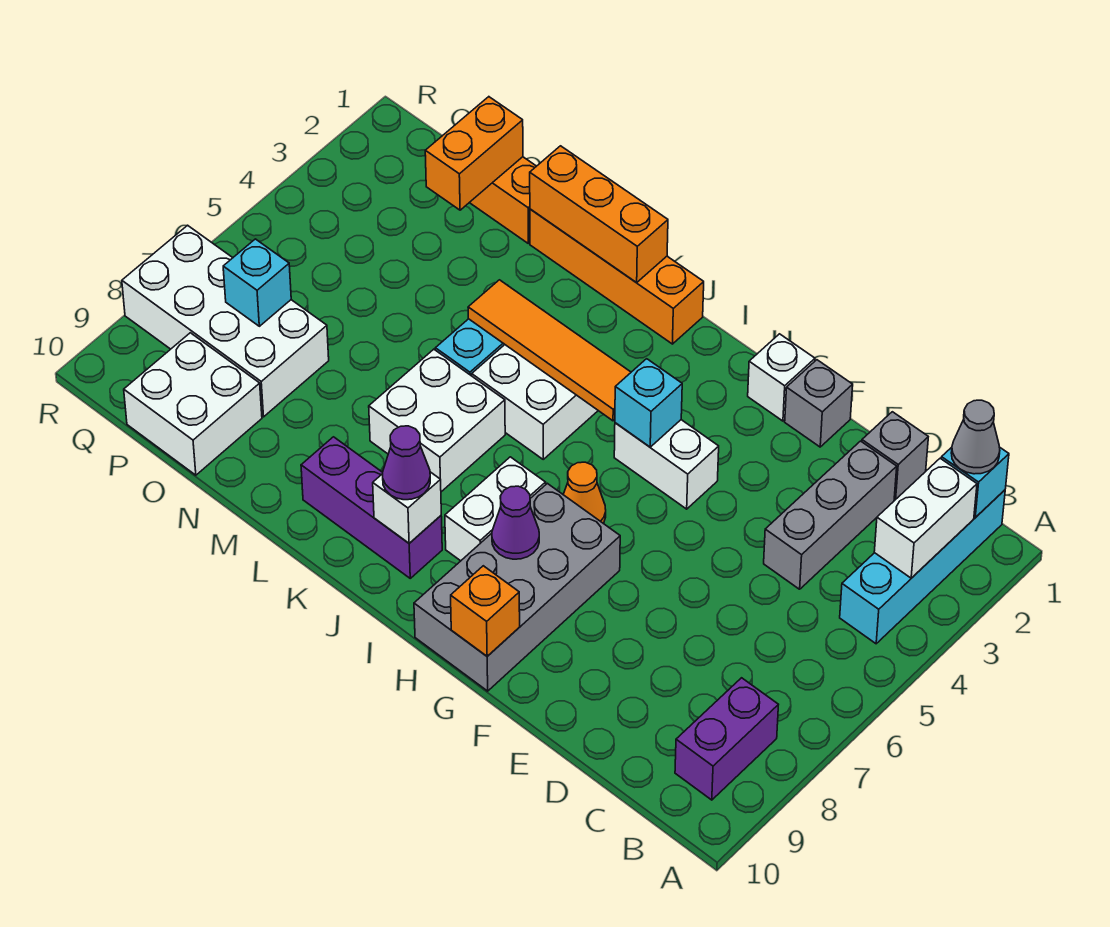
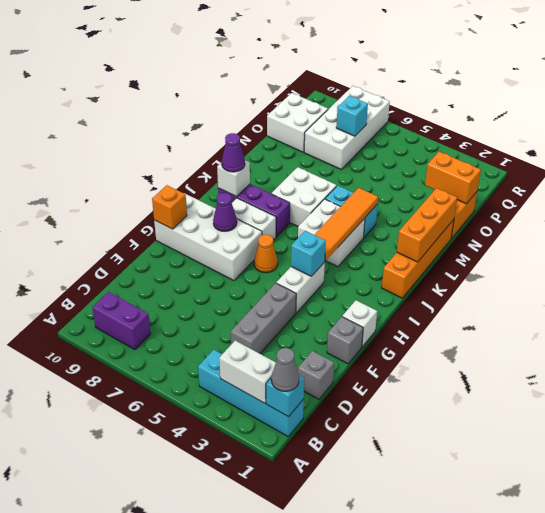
grey brick D2:D4 level 1 -> grey brick D4:F4 level 1
grey brick G7:H10 level 1 -> white brick G7:H10 level 1
purple brick J9:L9 level 1 -> purple brick J7:J9 level 1

